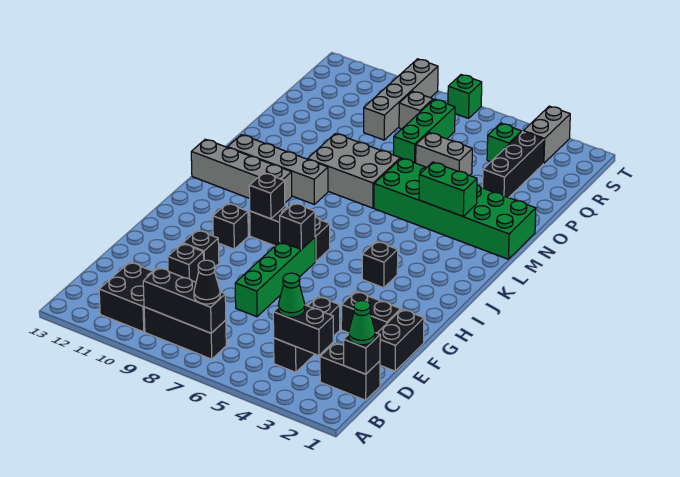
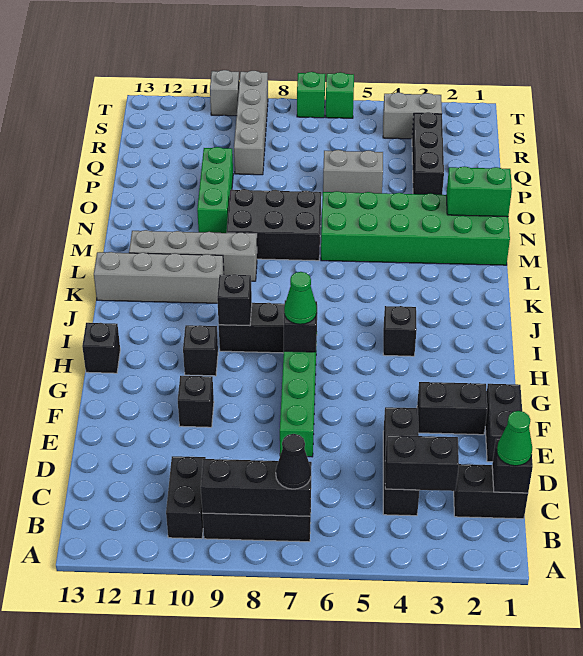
black brick B10:C11 level 1 -> black brick B10:C10 level 1
green cone C4 level 3 -> green cone H7 level 3
black brick E10 level 1 -> black brick H13 level 1
green brick M3:M4 level 2 -> green brick N1:N2 level 2
grey brick M7:N9 level 1 -> black brick M7:N9 level 1
green brick P7:R7 level 1 -> green brick N10:P10 level 1
green brick R4 level 1 -> green brick T6 level 1
grey brick R8 level 1 -> grey brick T10 level 1
grey brick S3:T3 level 1 -> grey brick S3:S4 level 1

